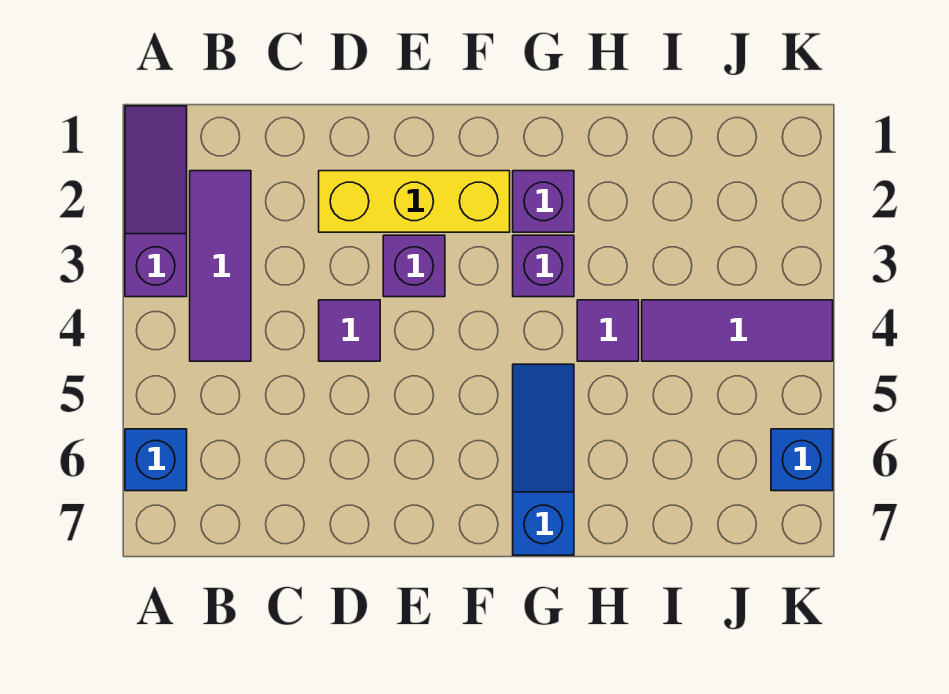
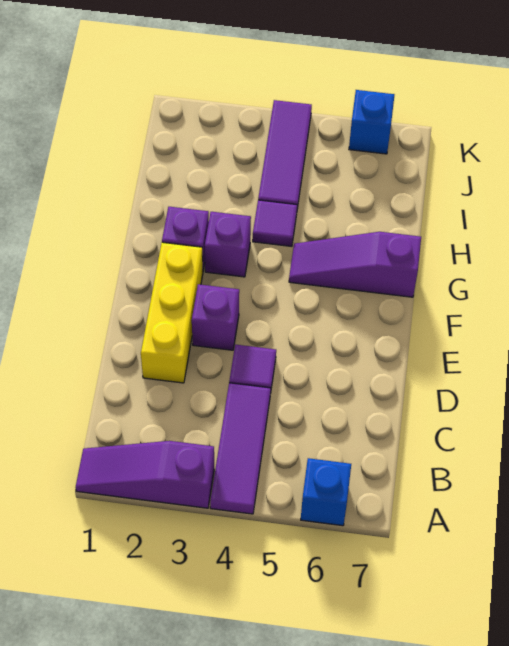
purple tile B2:B4 level 1 -> purple tile A4:C4 level 1
blue slope G5:G7 level 1 top 7 -> purple slope G5:G7 level 1 top 7

